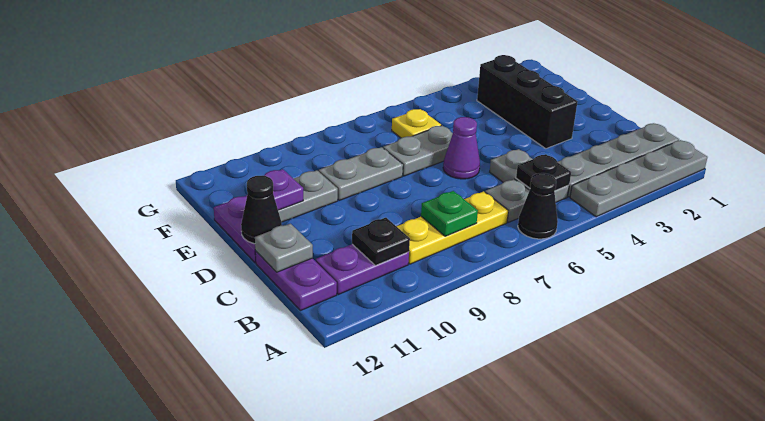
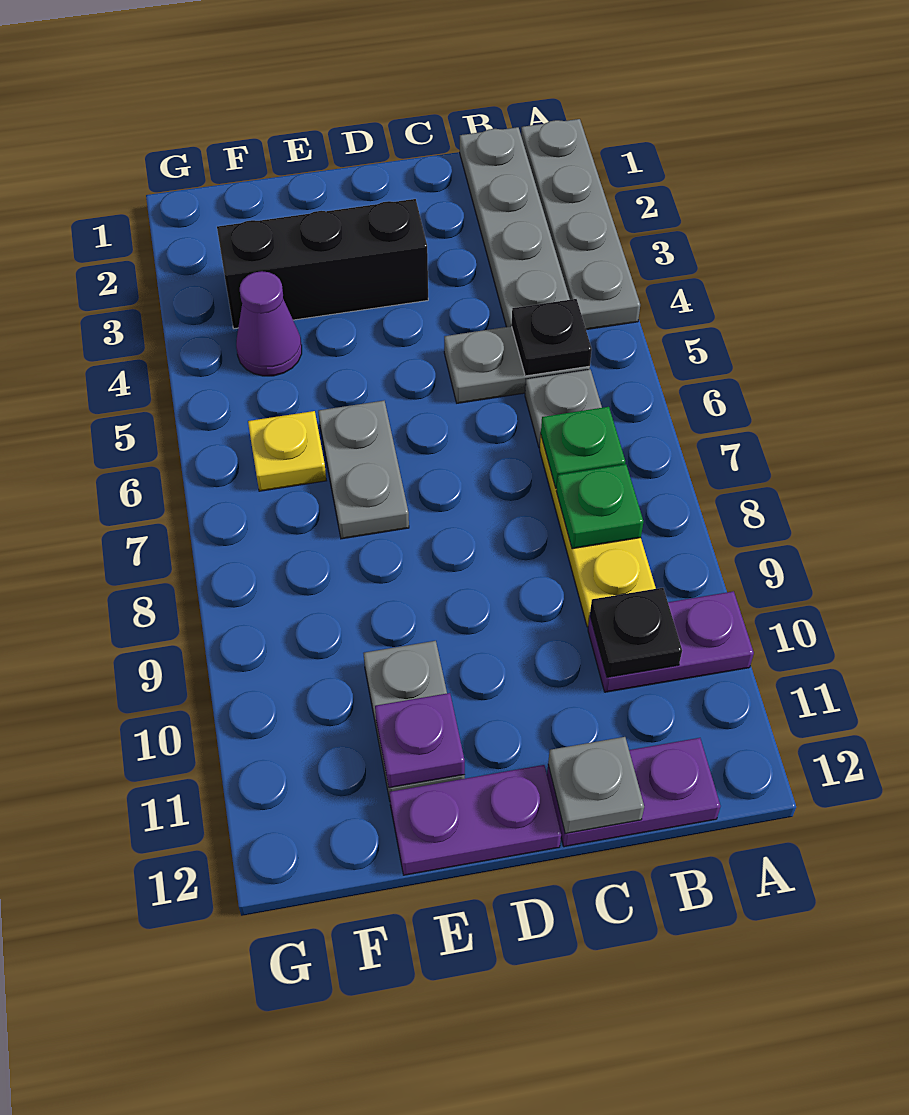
black cone A6 level 1 -> none
none -> green plate B7 level 2
purple plate B10:B11 level 1 -> purple plate A10:B10 level 1
purple cone D6 level 1 -> purple cone F4 level 1
black cone D12 level 2 -> none
grey plate E8:E9 level 1 -> none

